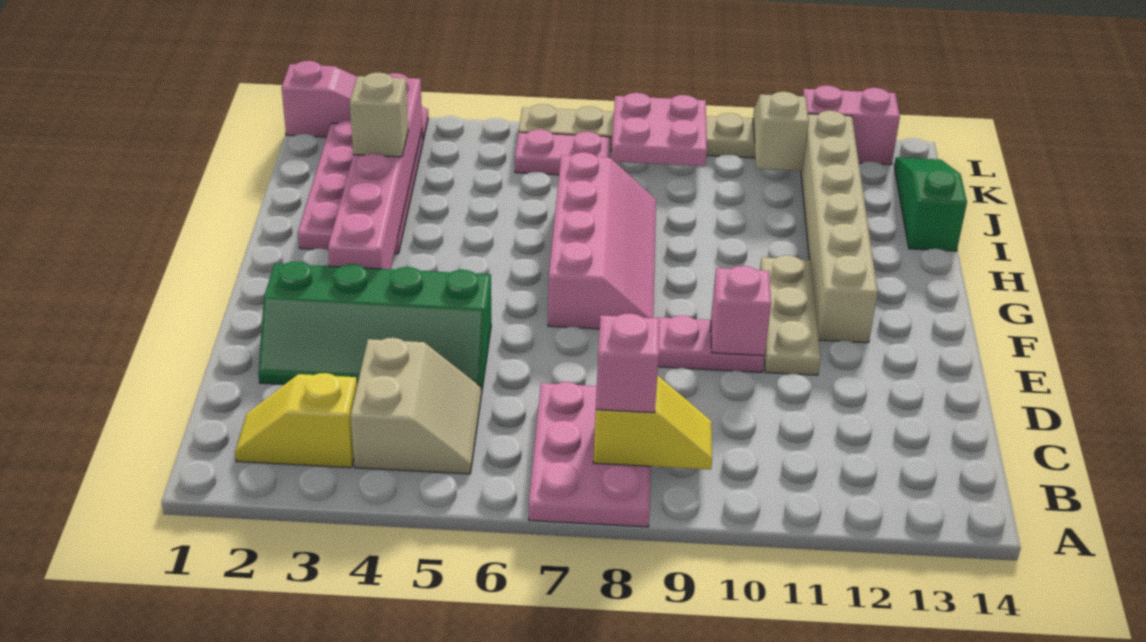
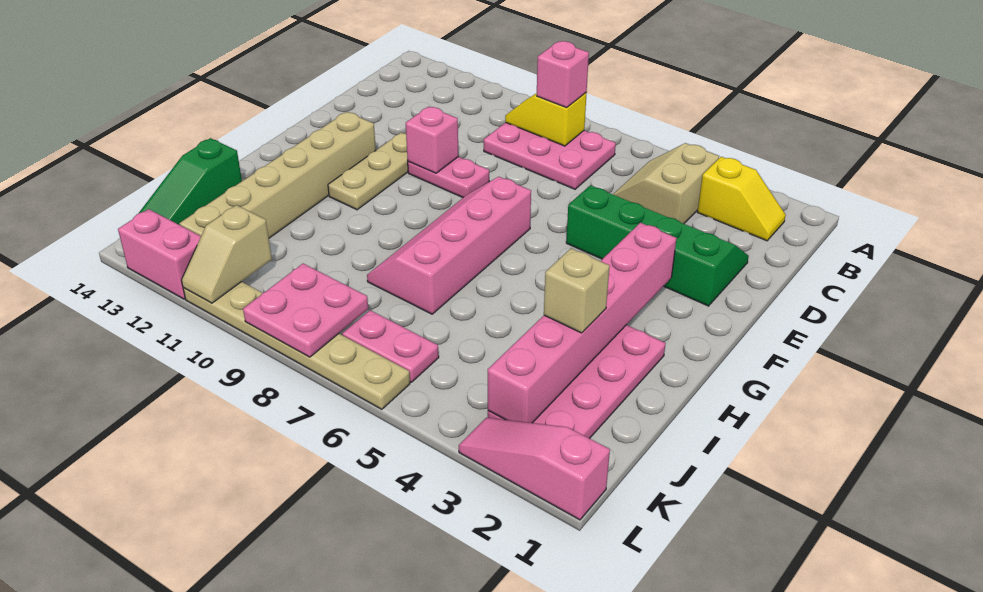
pink plate A7:C8 level 1 -> pink plate B7:C9 level 1

